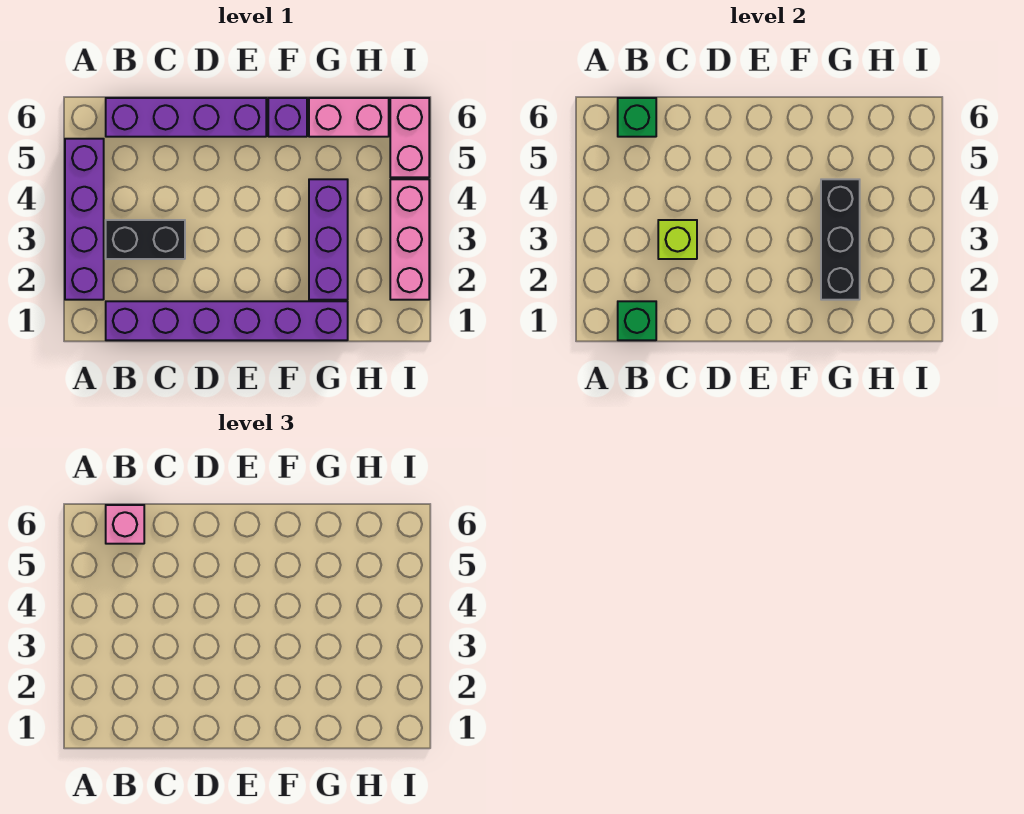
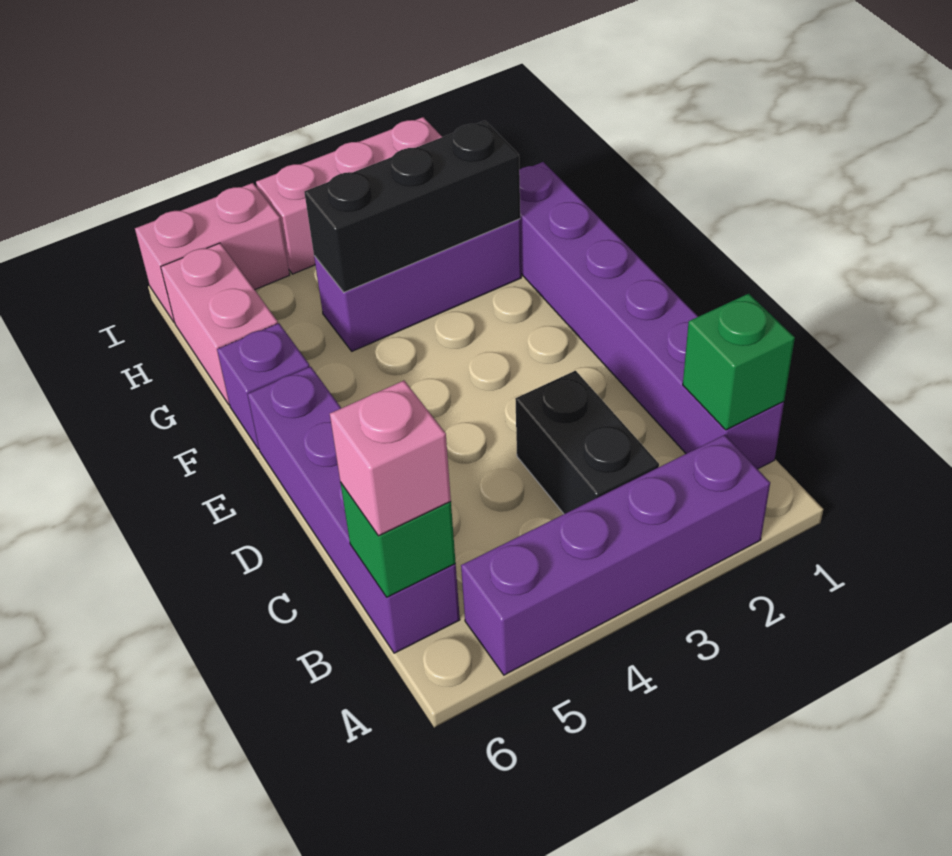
lime brick C3 level 2 -> none

